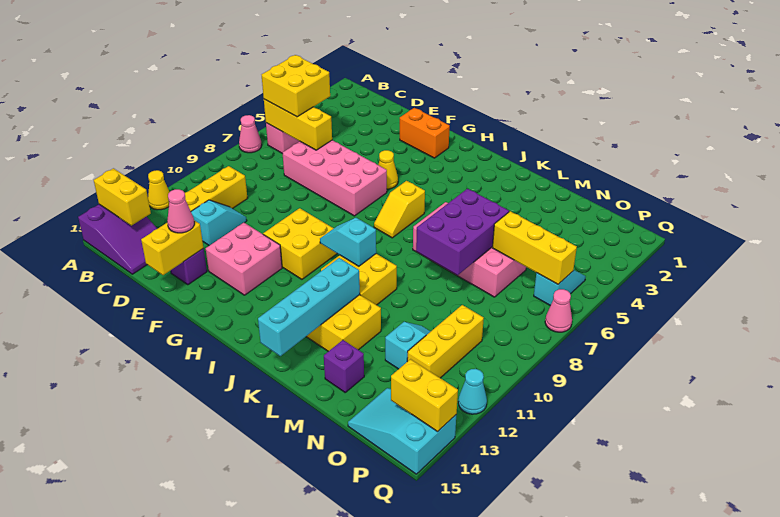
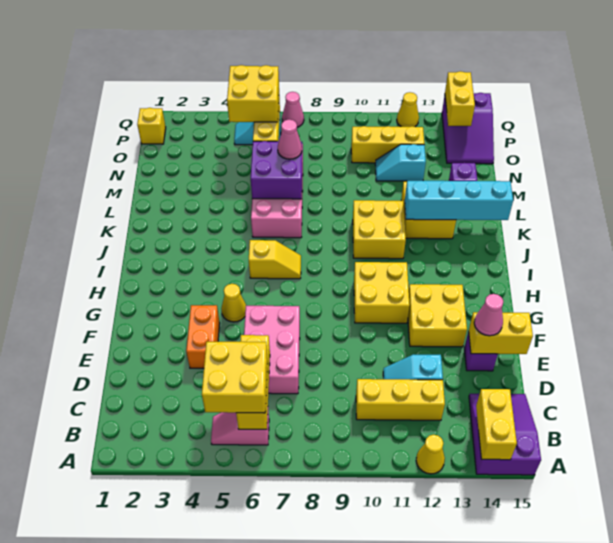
pink cone A7 level 1 -> pink cone M7 level 3
pink brick D6:G7 level 1 -> pink brick D6:F7 level 1
orange brick F2:G2 level 1 -> orange brick E4:F4 level 1
pink brick F12:G13 level 1 -> yellow brick F12:G13 level 1
cyan slope I10:J10 level 2 top J -> none
purple brick L6:M8 level 2 -> purple brick L6:M7 level 2
none -> yellow brick O5:P6 level 3
cyan slope O14:Q15 level 1 top Q -> purple slope O14:Q15 level 1 top Q
none -> yellow brick P1 level 1
cyan cone Q12 level 1 -> yellow cone Q12 level 1

